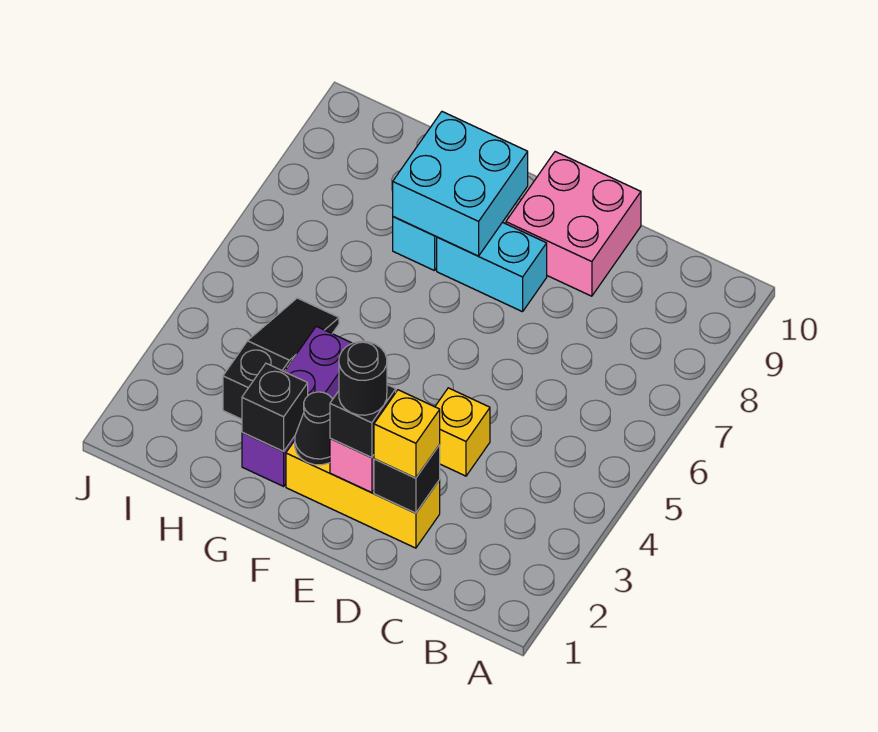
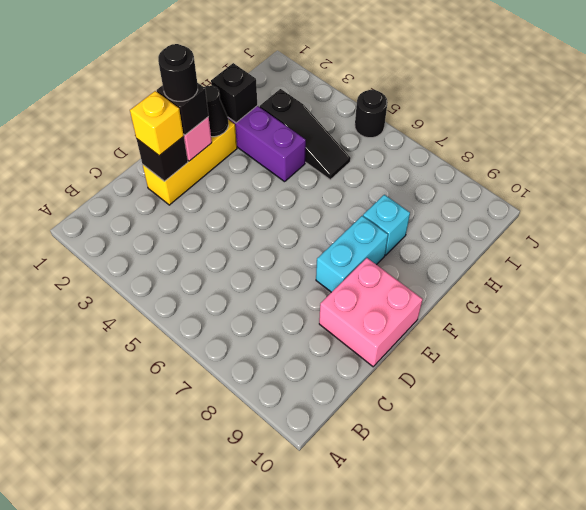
yellow brick D4 level 1 -> none
cyan brick F8:G9 level 2 -> none
none -> black round brick J5 level 1

